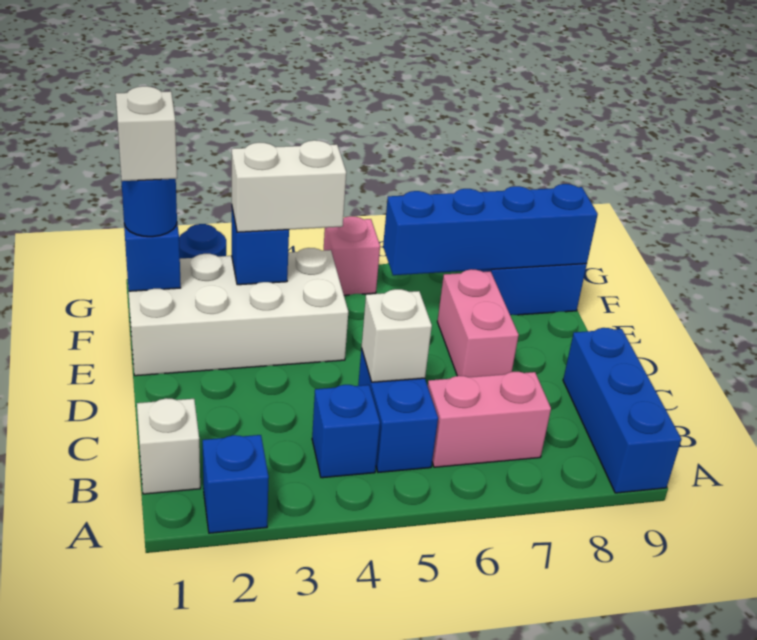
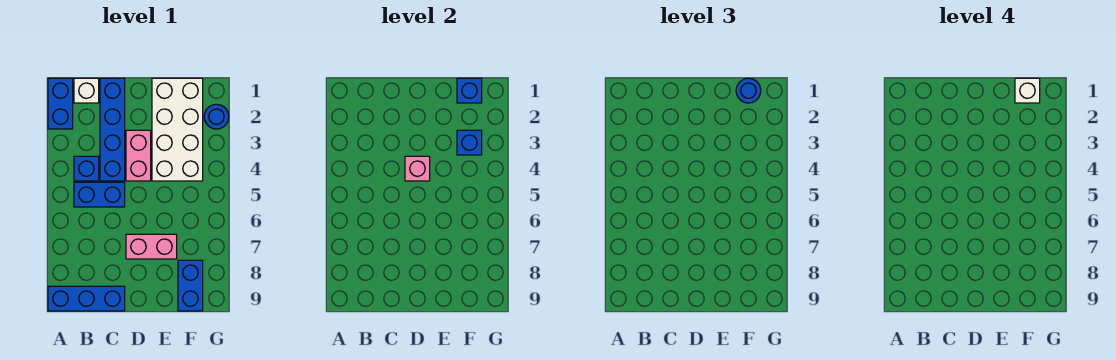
blue brick A2 level 1 -> blue brick A1:A2 level 1
pink brick B6:B7 level 1 -> pink brick D3:D4 level 1
white brick C5 level 2 -> none
white brick F3:F4 level 3 -> none
blue brick F6:F9 level 2 -> blue brick C1:C4 level 1
pink brick G5 level 1 -> pink brick D4 level 2

